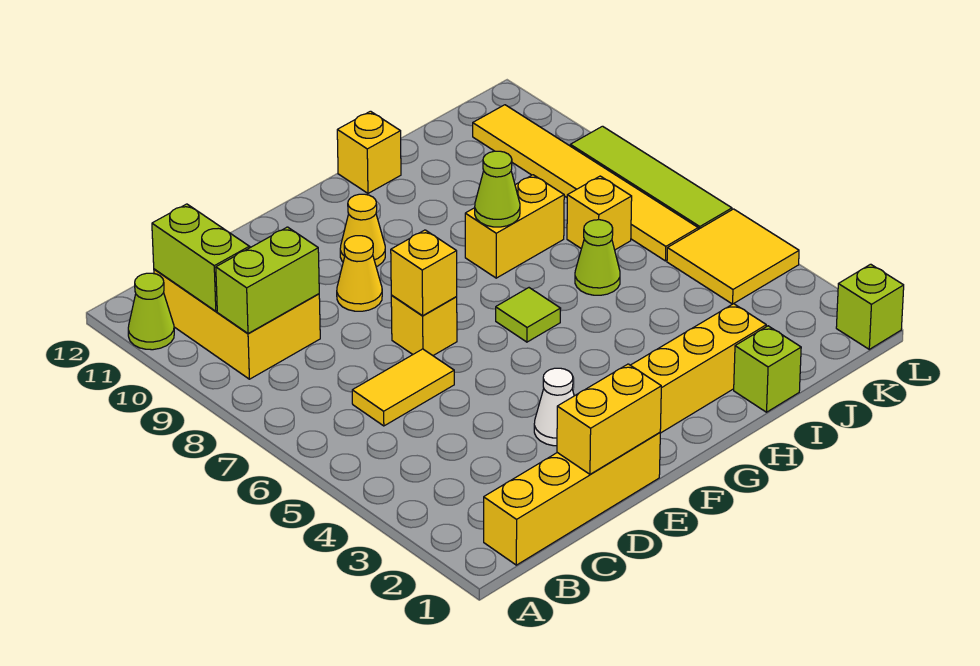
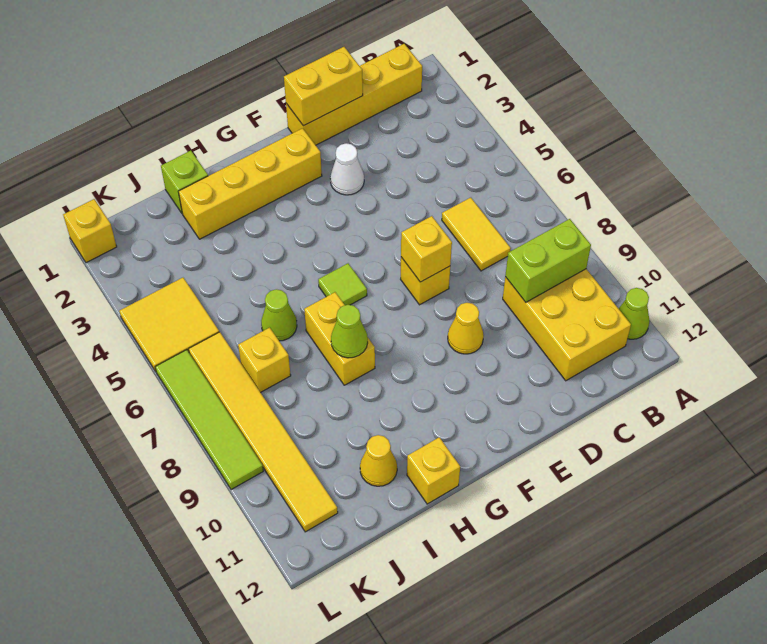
lime brick B10:B11 level 2 -> none
yellow tile C6:D6 level 1 -> yellow tile C6:C7 level 1
yellow cone F10 level 1 -> yellow cone I11 level 1
yellow brick H8:I8 level 1 -> yellow brick H7:H8 level 1
lime brick L1 level 1 -> yellow brick L1 level 1

